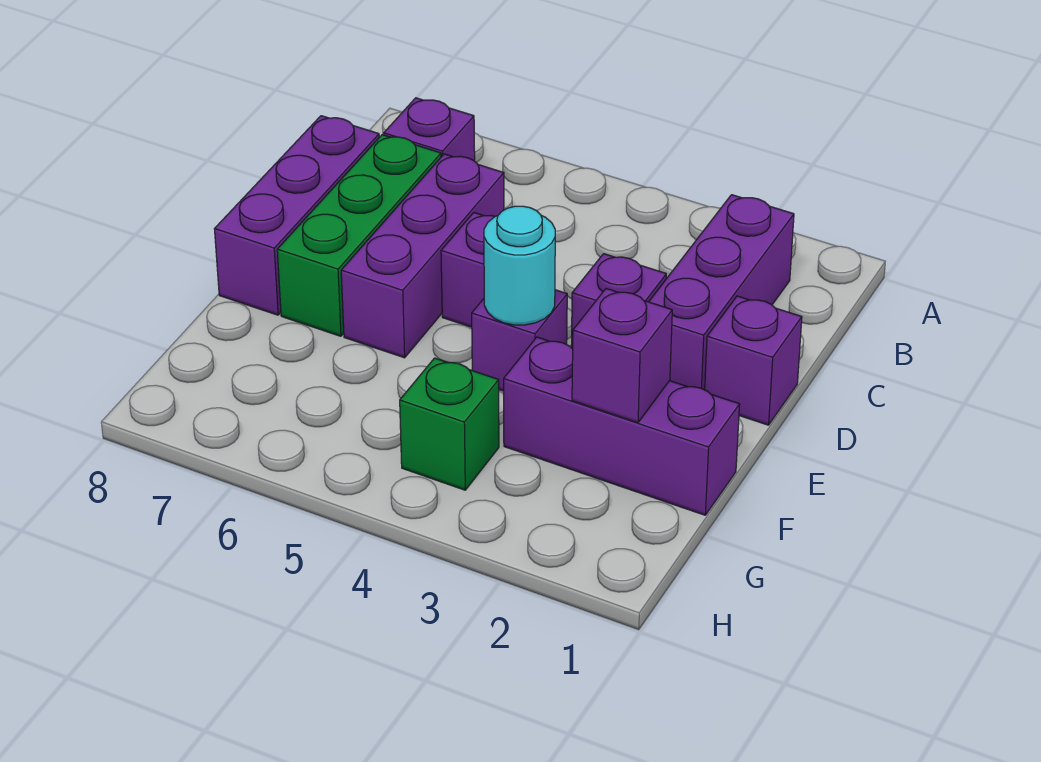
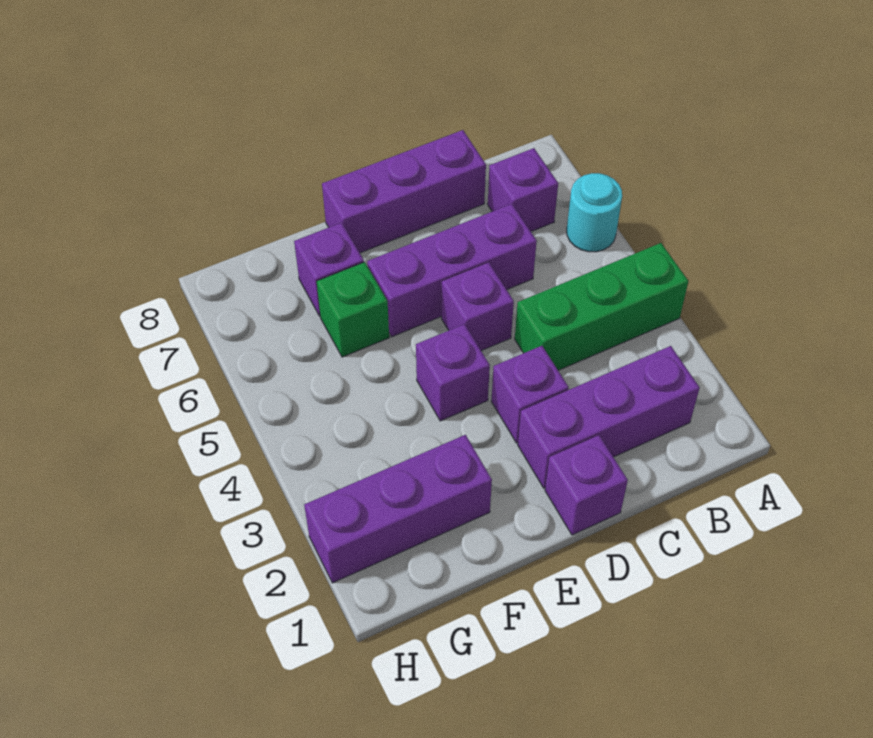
green brick C7:E7 level 1 -> green brick A4:C4 level 1
cyan round brick E4 level 2 -> cyan round brick A6 level 1
purple brick F1:F3 level 1 -> purple brick F2:H2 level 1
purple brick F2 level 2 -> purple brick F7 level 1
green brick G4 level 1 -> green brick F6 level 1

